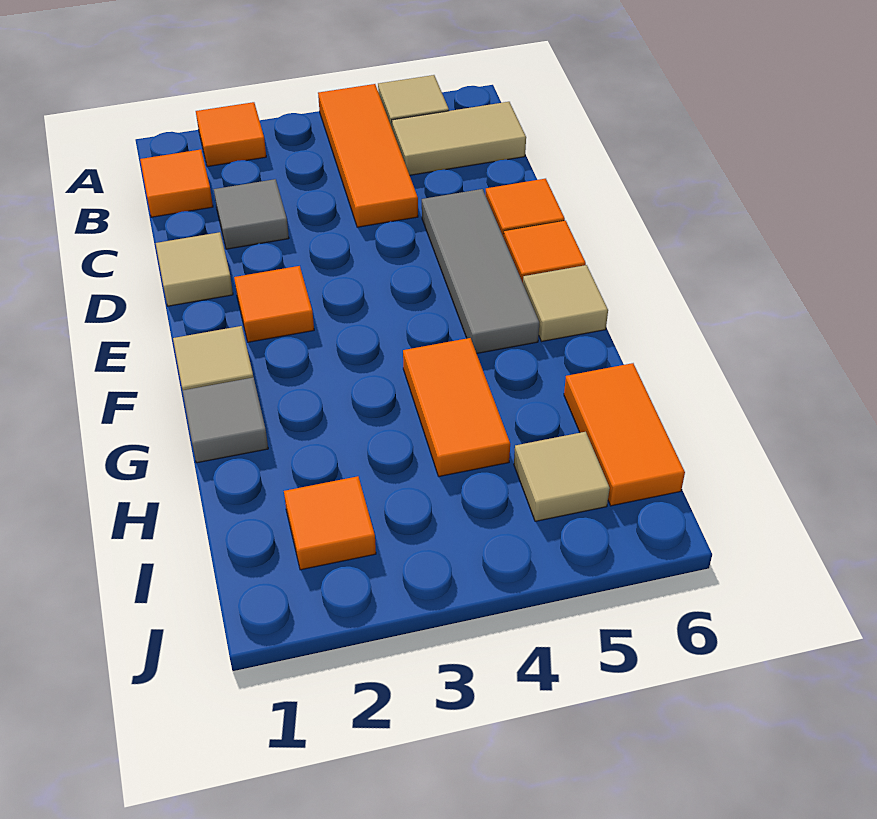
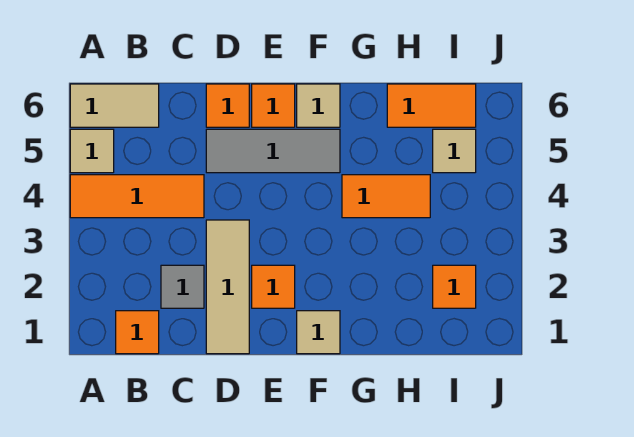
orange tile A2 level 1 -> none
tan tile B5:B6 level 1 -> tan tile A6:B6 level 1
tan tile D1 level 1 -> tan tile D1:D3 level 1
grey tile G1 level 1 -> none

